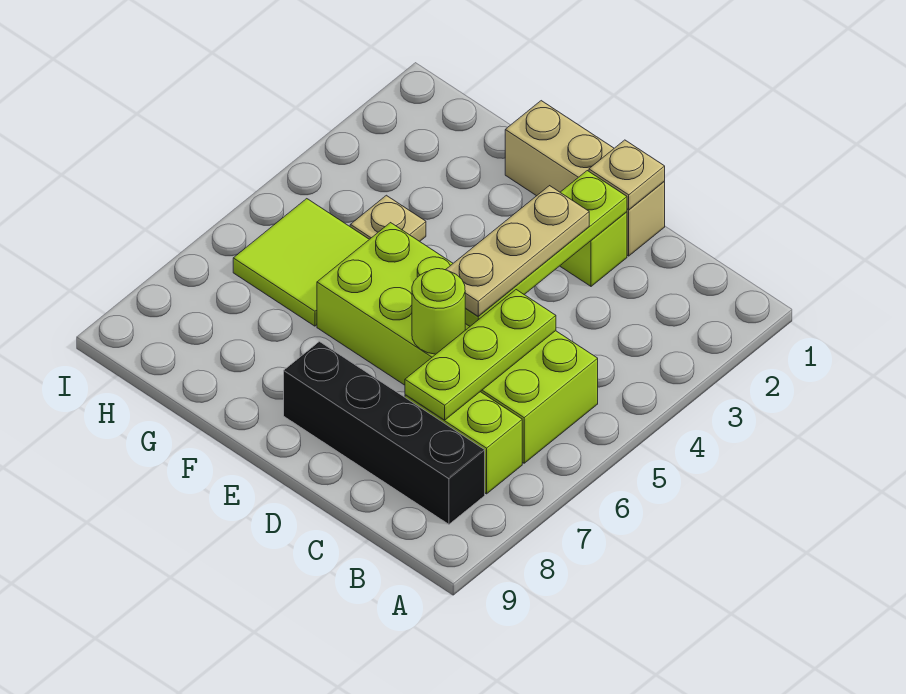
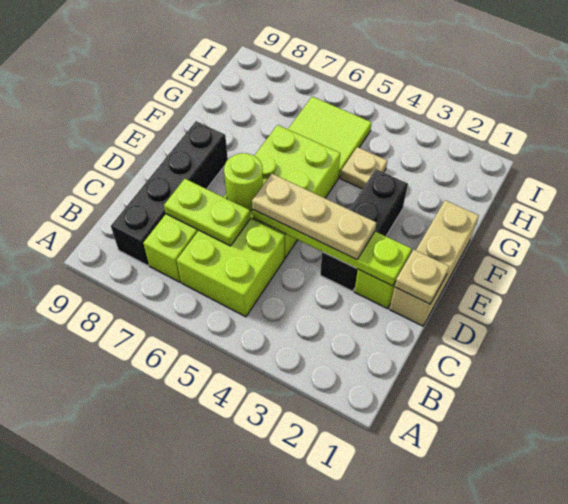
lime plate C5:C7 level 2 -> lime plate C6:C7 level 2
none -> black brick D3:F3 level 1

